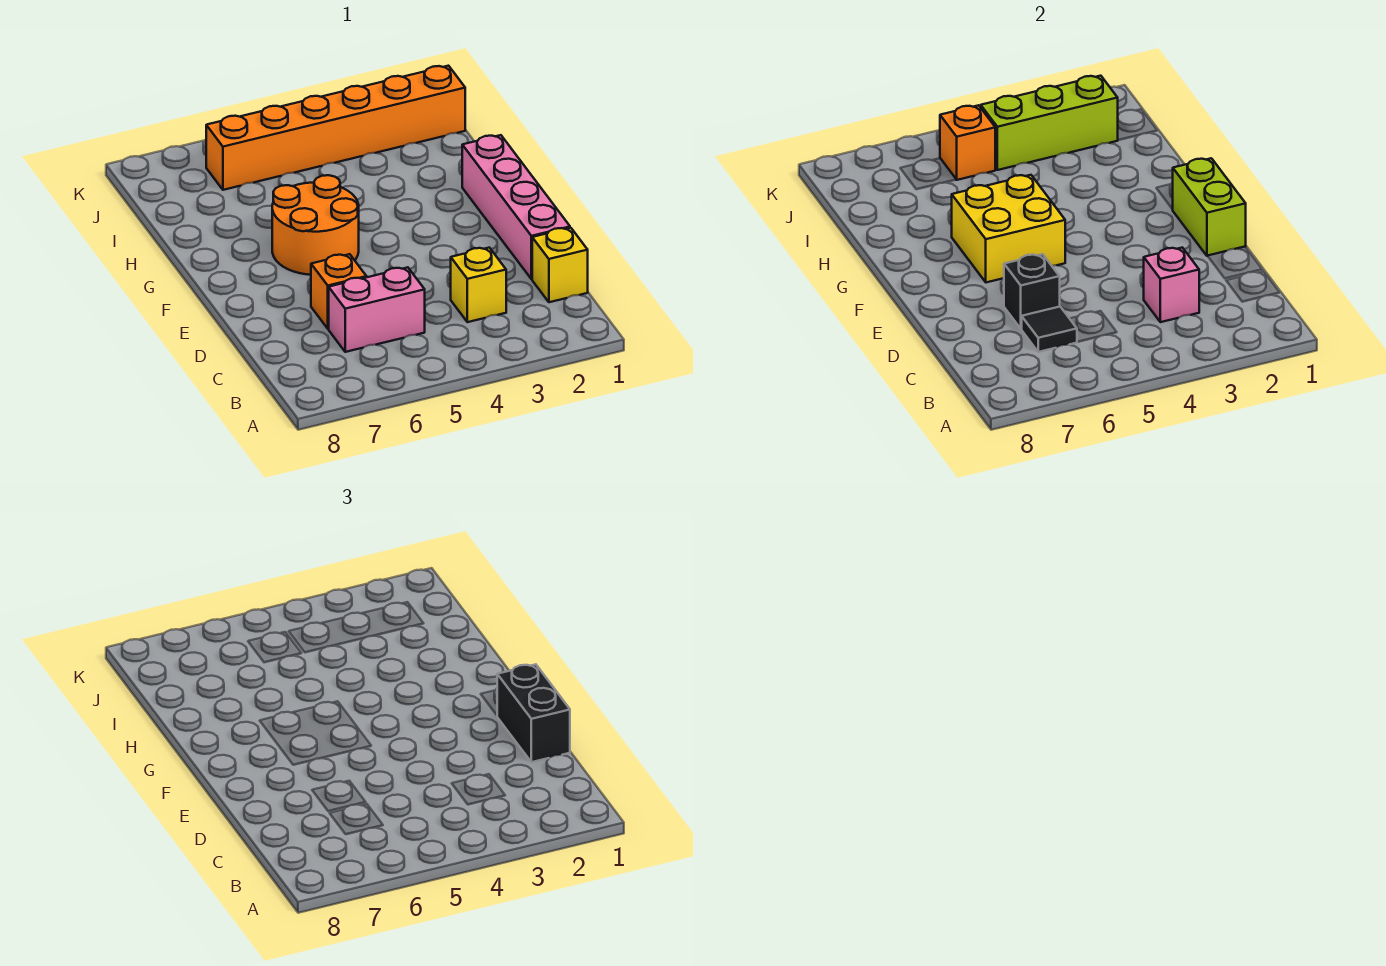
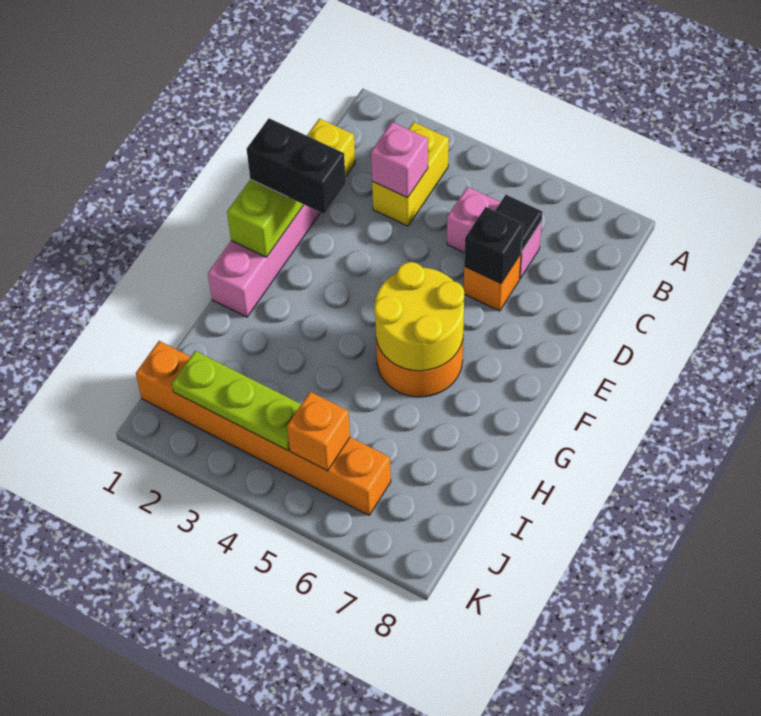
yellow brick C3 level 1 -> yellow brick B3:C3 level 1
black brick D1:E1 level 3 -> black brick E1:E2 level 3
yellow brick F5:G6 level 2 -> yellow round brick F5:G6 level 2
lime brick J2:J4 level 2 -> lime plate J2:J4 level 2

